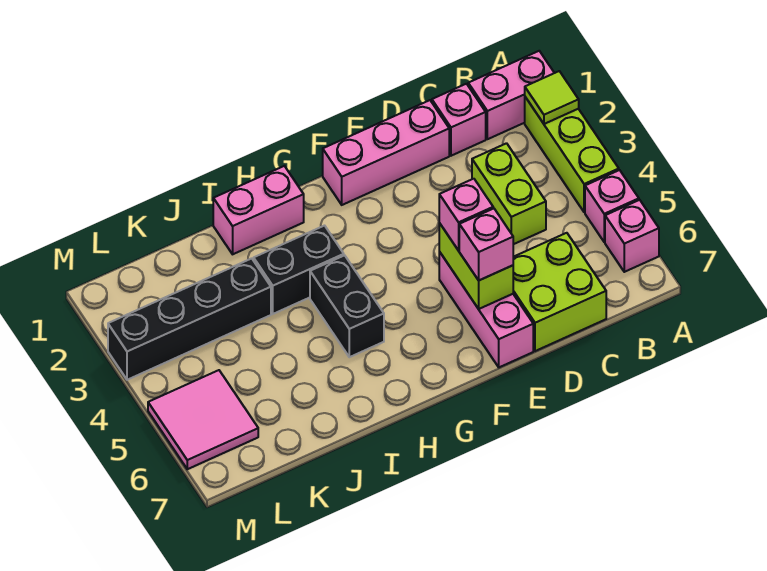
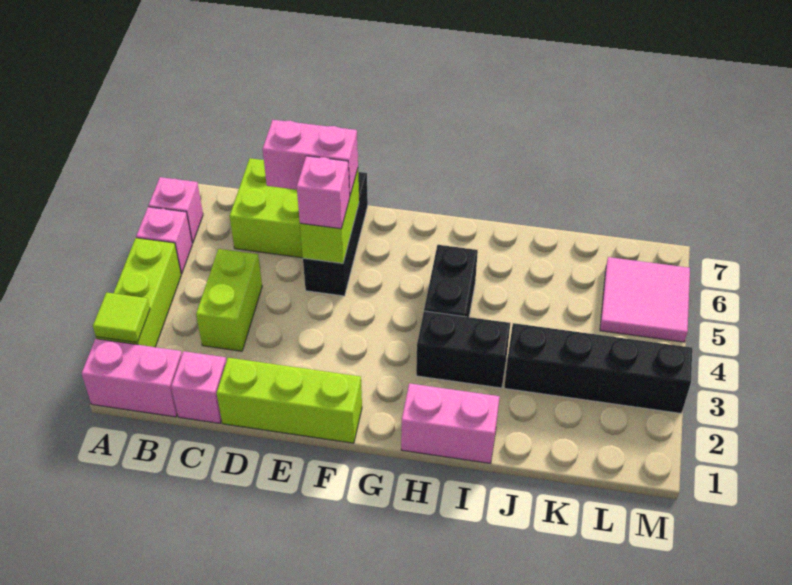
pink brick D1:F1 level 1 -> lime brick D1:F1 level 1
pink brick E5:E7 level 1 -> black brick E5:E7 level 1
pink brick E6 level 3 -> pink brick D6:E6 level 3

